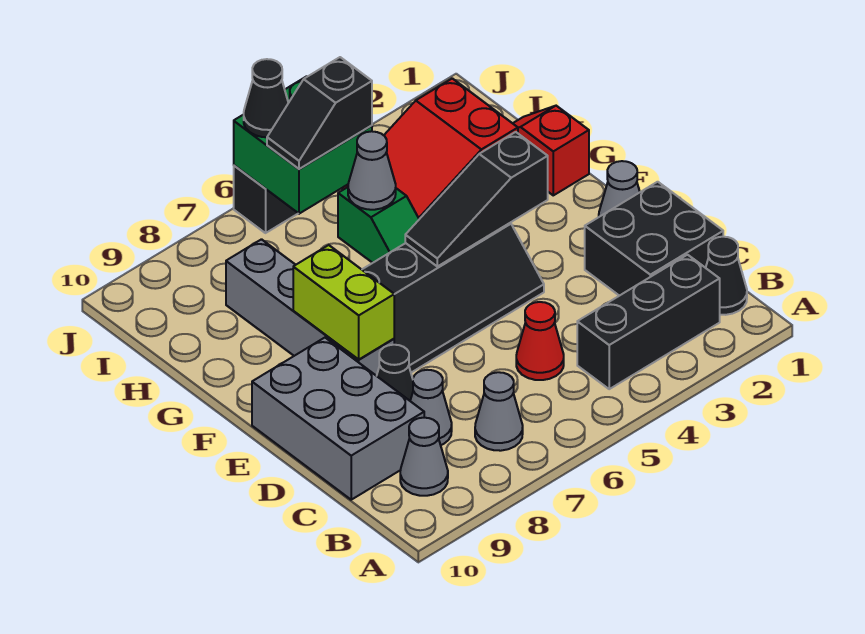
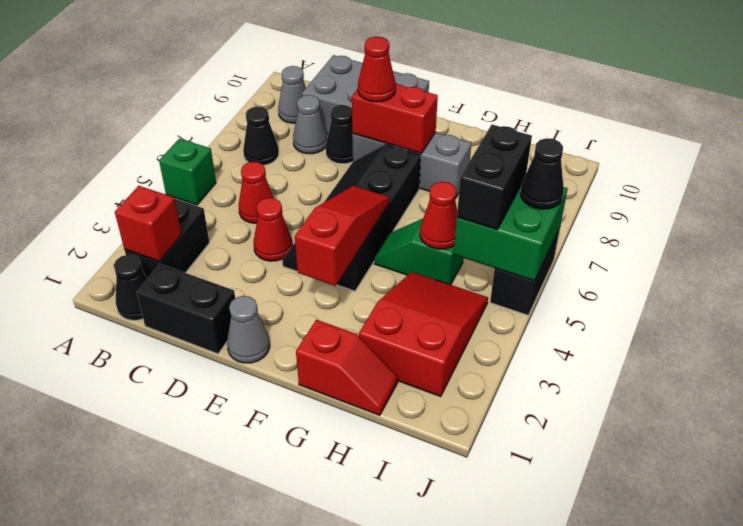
none -> green brick A5 level 1
black brick B2:B4 level 1 -> black brick B2:B3 level 1
none -> red brick B2 level 2
grey cone B7 level 1 -> black cone B7 level 1
black brick C1:D2 level 1 -> black brick C1:D1 level 1
none -> red cone D4 level 1
grey brick E8:H8 level 1 -> grey brick E8:G8 level 1
lime brick E8:F8 level 2 -> red brick E8:F8 level 2
none -> red cone E8 level 3
black slope F3:F5 level 2 top 3 -> red slope F3:F5 level 2 top 3
grey cone H5 level 2 -> red cone H5 level 2
black slope I5:I6 level 3 top 5 -> black brick I5:I6 level 3

